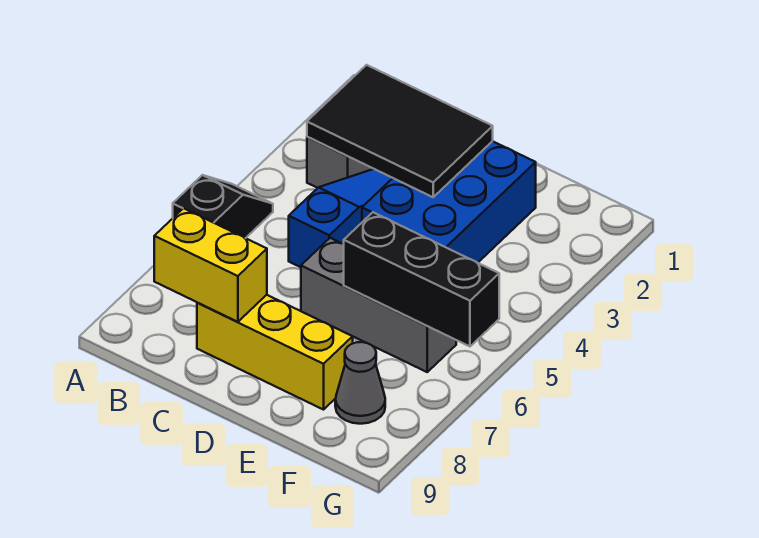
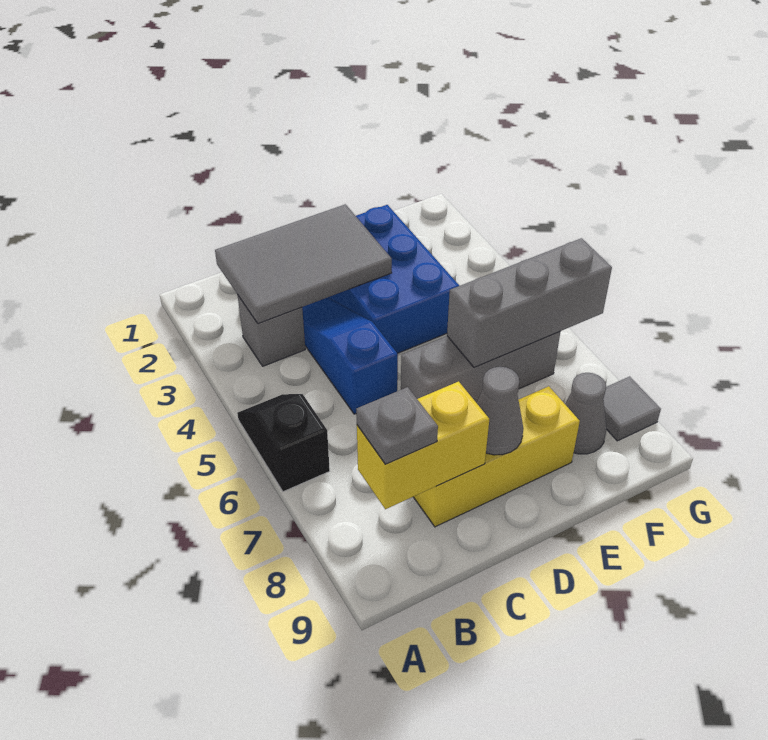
black tile B2:D3 level 2 -> grey tile B2:D3 level 2
none -> grey plate B8 level 3
none -> grey cone D8 level 2
black brick E6:G6 level 2 -> grey brick E6:G6 level 2
none -> grey tile G8 level 1

